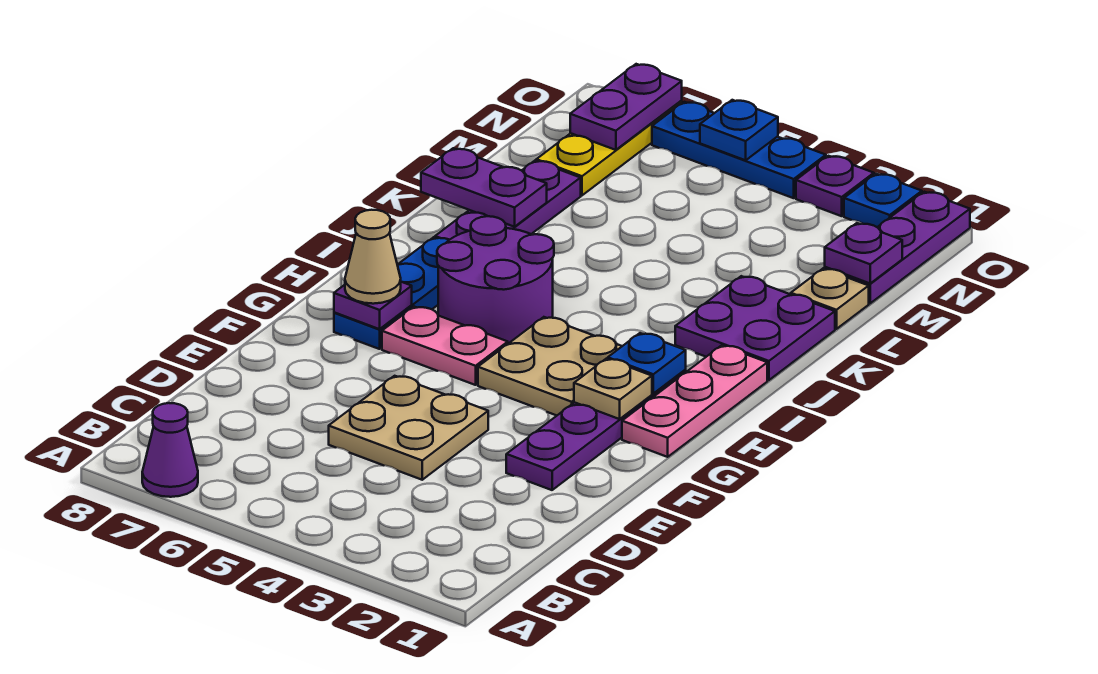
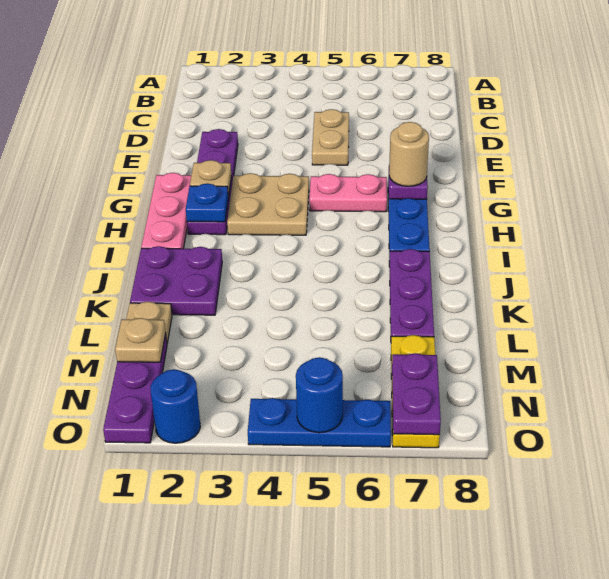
purple cone A7 level 1 -> none
tan plate D4:E5 level 1 -> tan plate D5:E5 level 1
tan cone G7 level 3 -> tan round brick G7 level 3
purple round brick H5:I6 level 1 -> none
purple plate K7:K8 level 2 -> none
purple plate M1 level 2 -> tan plate M1 level 2
blue plate O2 level 1 -> blue round brick O2 level 1
purple plate O3 level 1 -> none
blue plate O5 level 2 -> blue round brick O5 level 2

